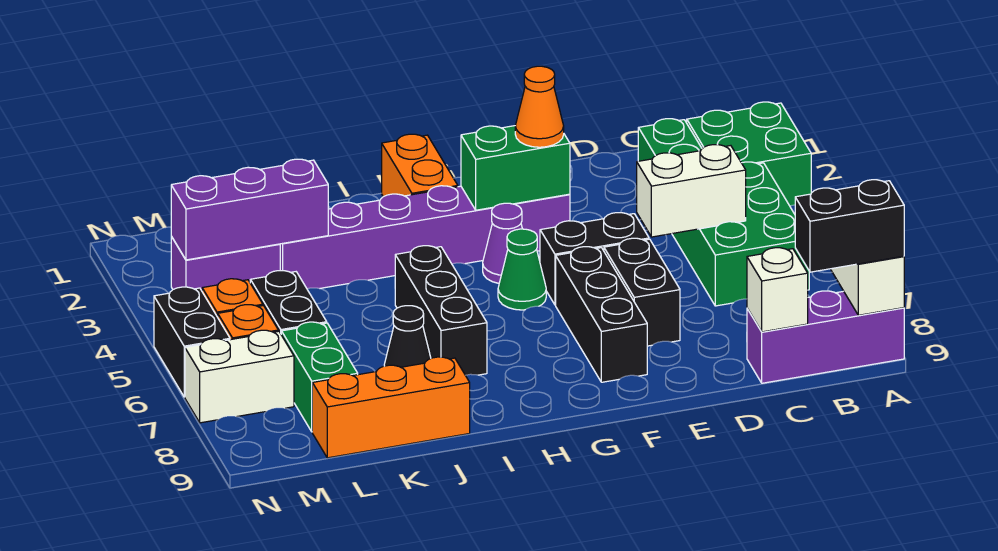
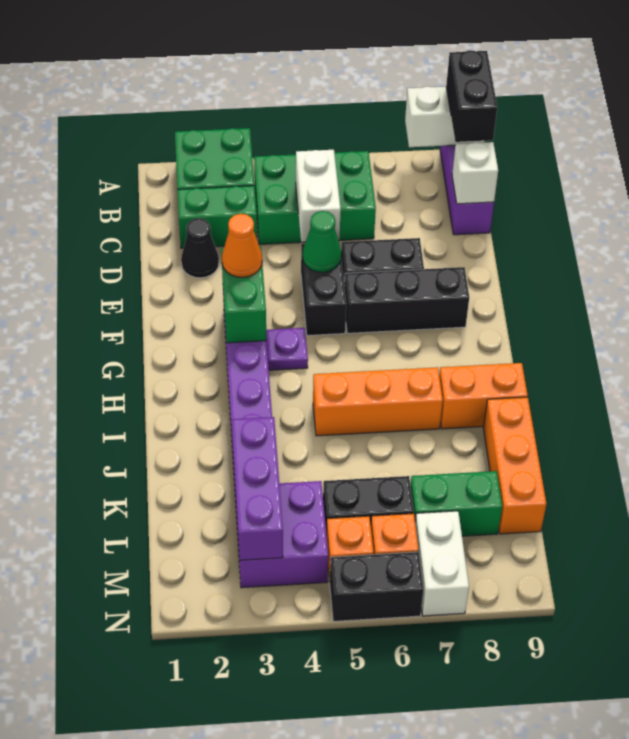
purple cone G4 level 1 -> purple plate G4 level 1
green cone G5 level 1 -> green cone E5 level 2
orange brick H1:H2 level 1 -> orange brick I8:I9 level 1
black brick I5:I7 level 1 -> orange brick I5:I7 level 1
black cone J7 level 1 -> black cone D2 level 1
purple brick L3:M3 level 1 -> purple brick L3:M4 level 1

